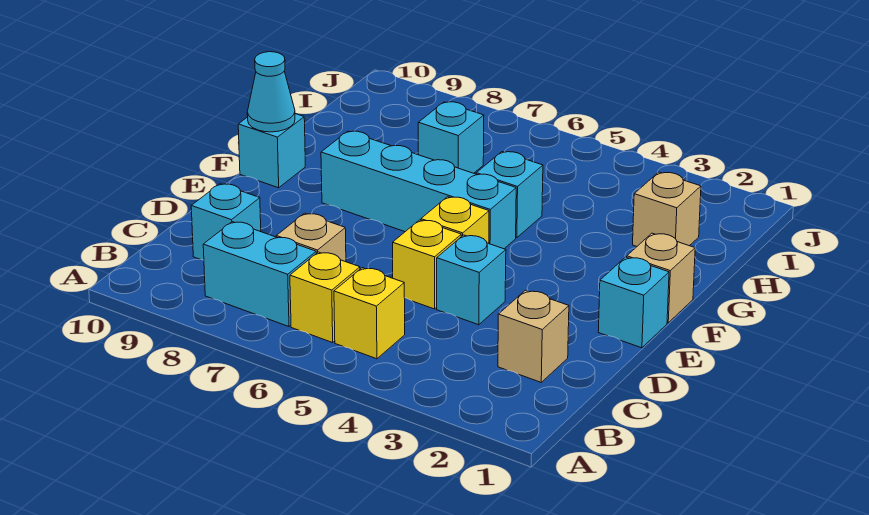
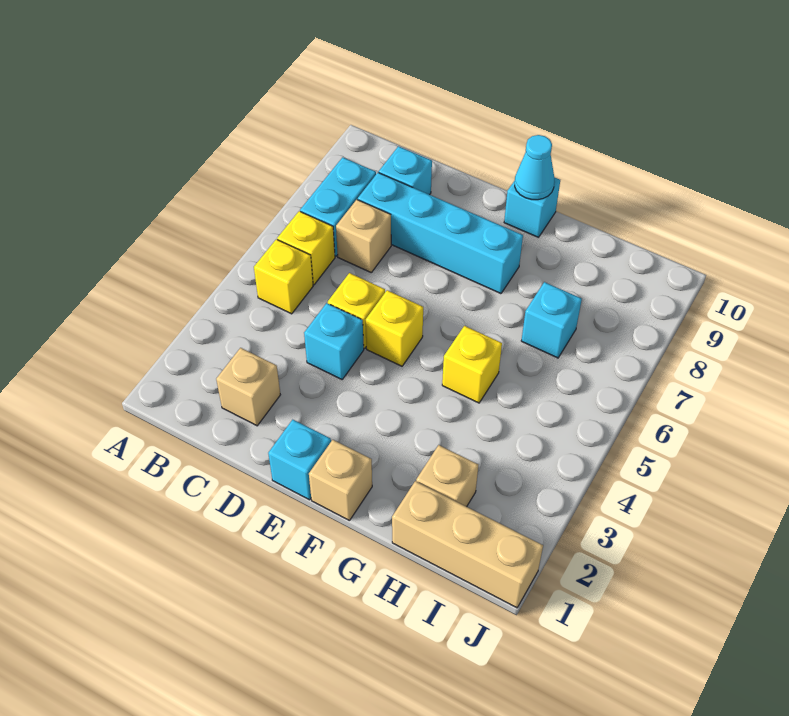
cyan brick F5:F8 level 1 -> cyan brick C8:F8 level 1
cyan brick G5 level 1 -> yellow brick G5 level 1
none -> tan brick H1:J1 level 1

